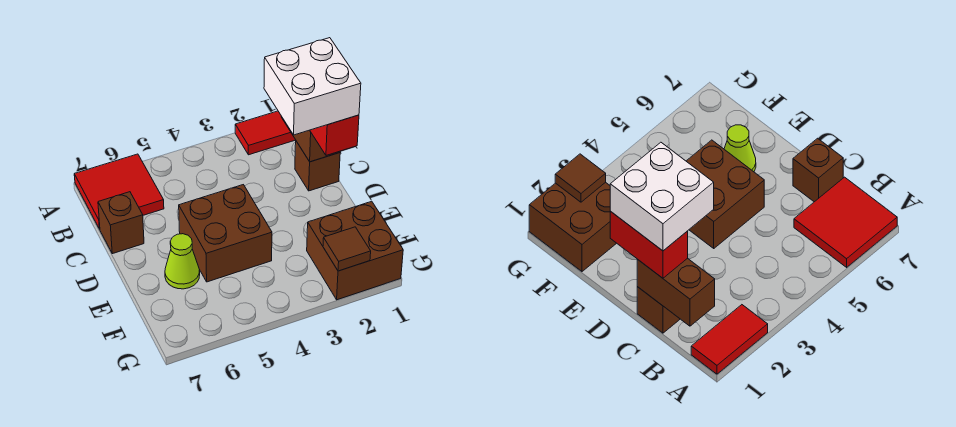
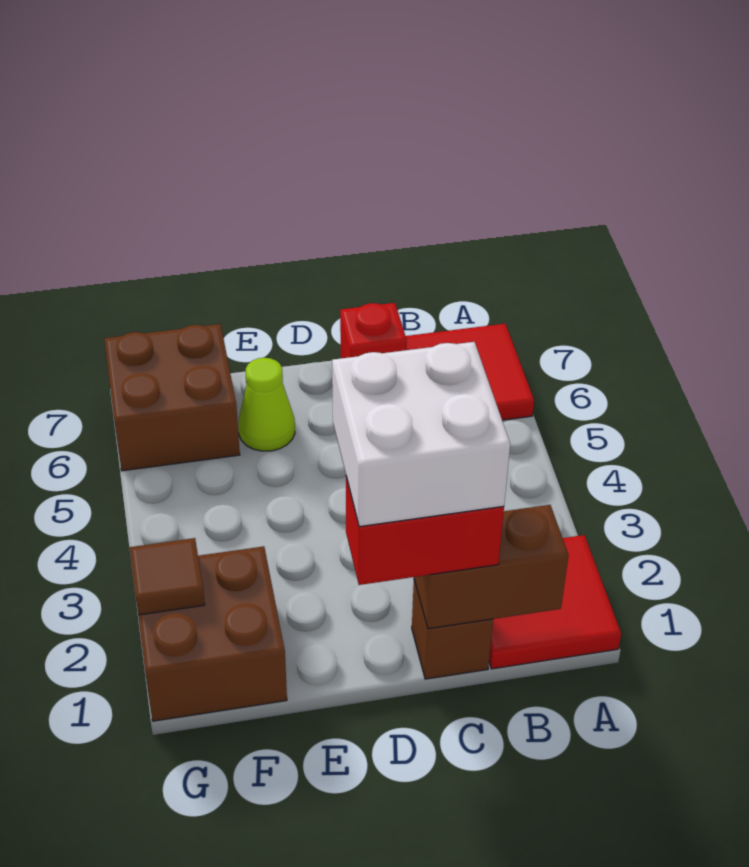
red tile A1:A2 level 1 -> red tile A1:B2 level 1
brown brick C7 level 1 -> red brick C7 level 1
brown brick D4:E5 level 1 -> brown brick F6:G7 level 1

